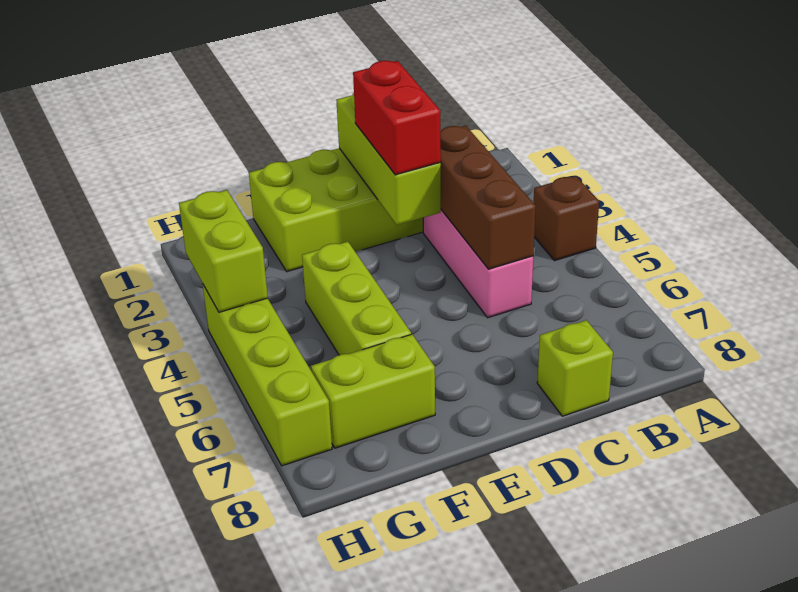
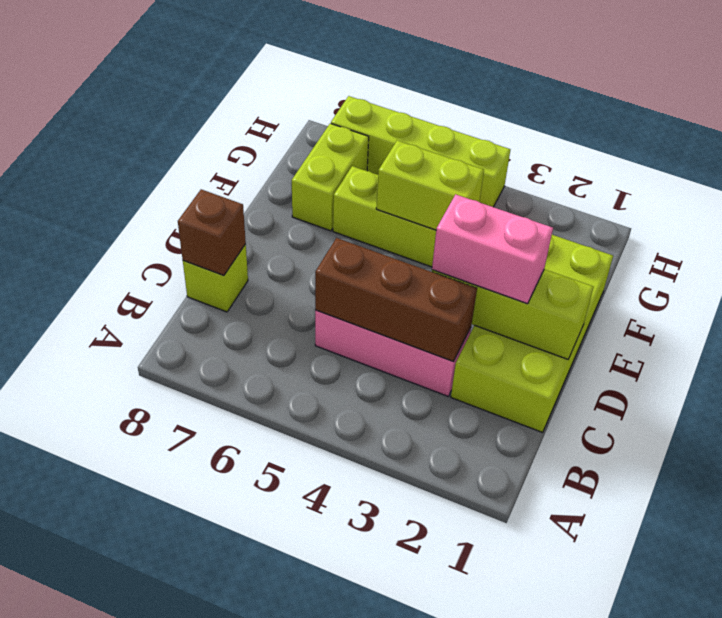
brown brick A4 level 1 -> brown brick C8 level 2
red brick D2:D3 level 3 -> pink brick D2:D3 level 3
lime brick H3:H4 level 2 -> lime brick F4:F5 level 2

